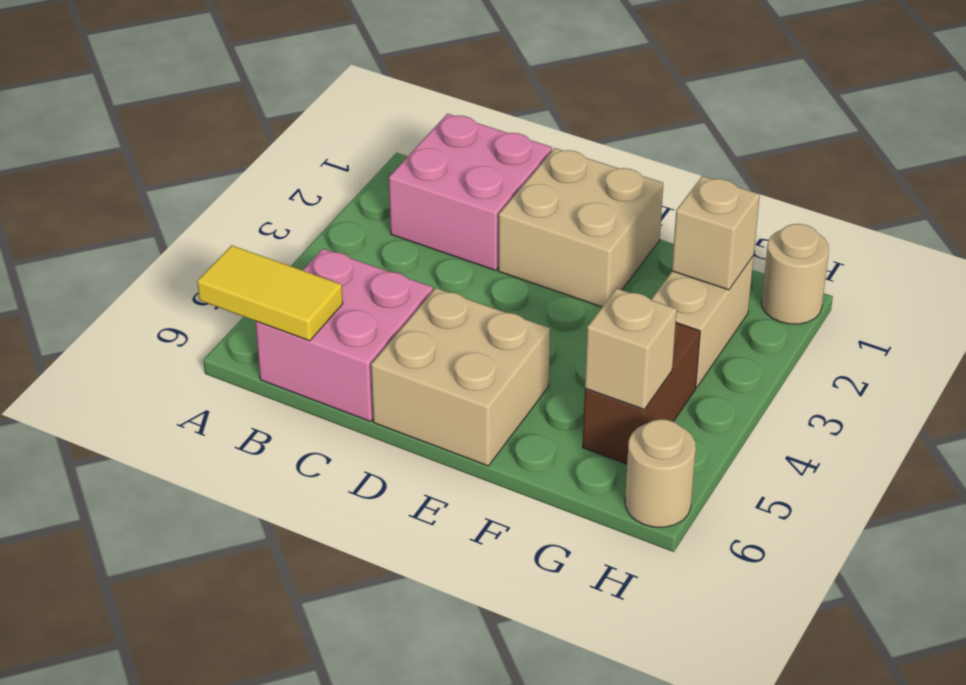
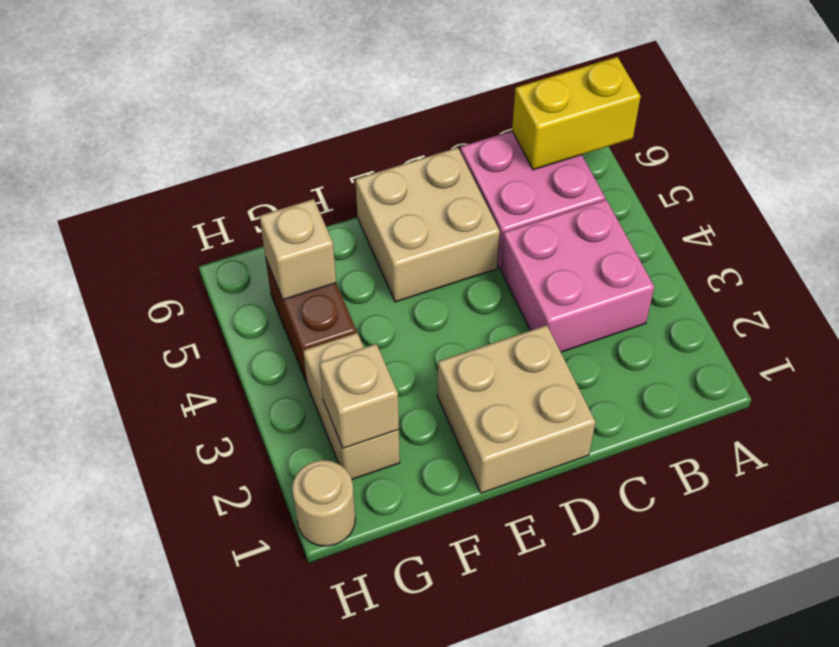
yellow tile A6:B6 level 2 -> yellow brick A6:B6 level 2
pink brick B1:C2 level 1 -> pink brick B3:C4 level 1
tan round brick H6 level 1 -> none

